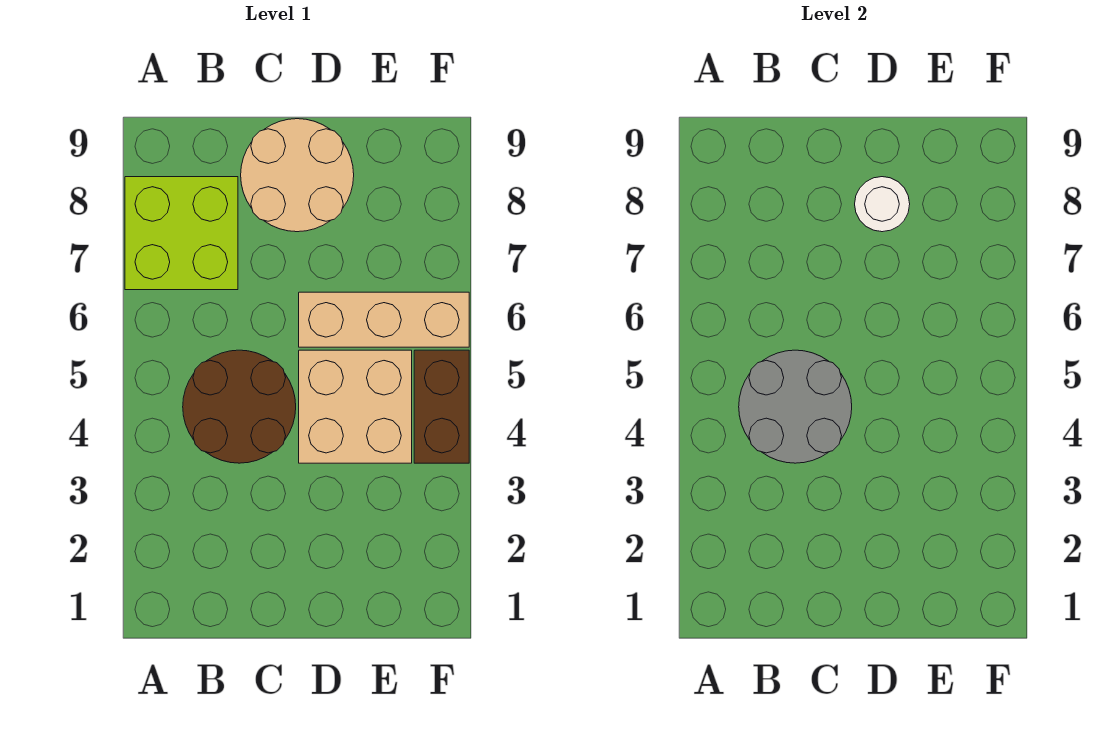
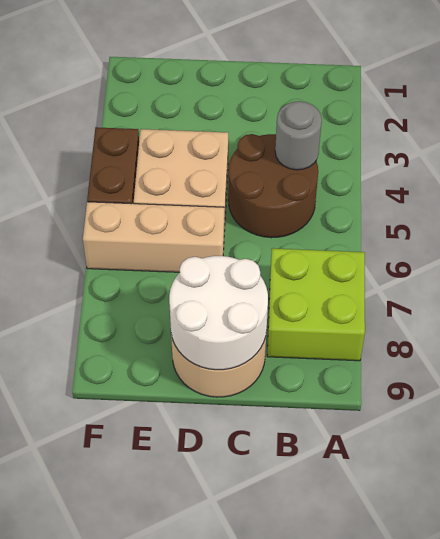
grey round brick B4:C5 level 2 -> grey round brick B4 level 2
white round brick D8 level 2 -> white round brick C8:D9 level 2

